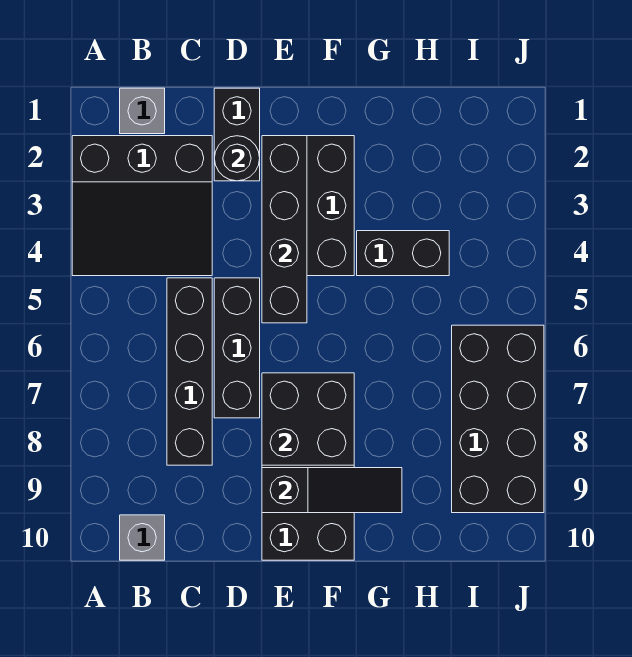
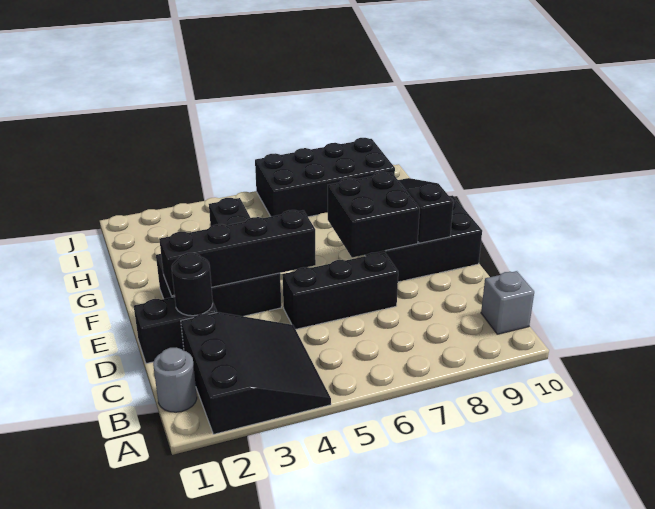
grey brick B1 level 1 -> grey round brick B1 level 1
black brick C5:C8 level 1 -> none

